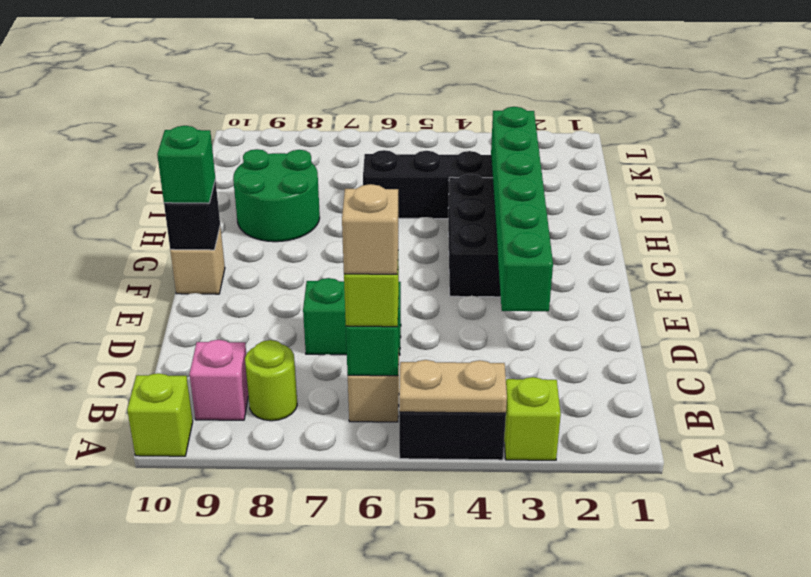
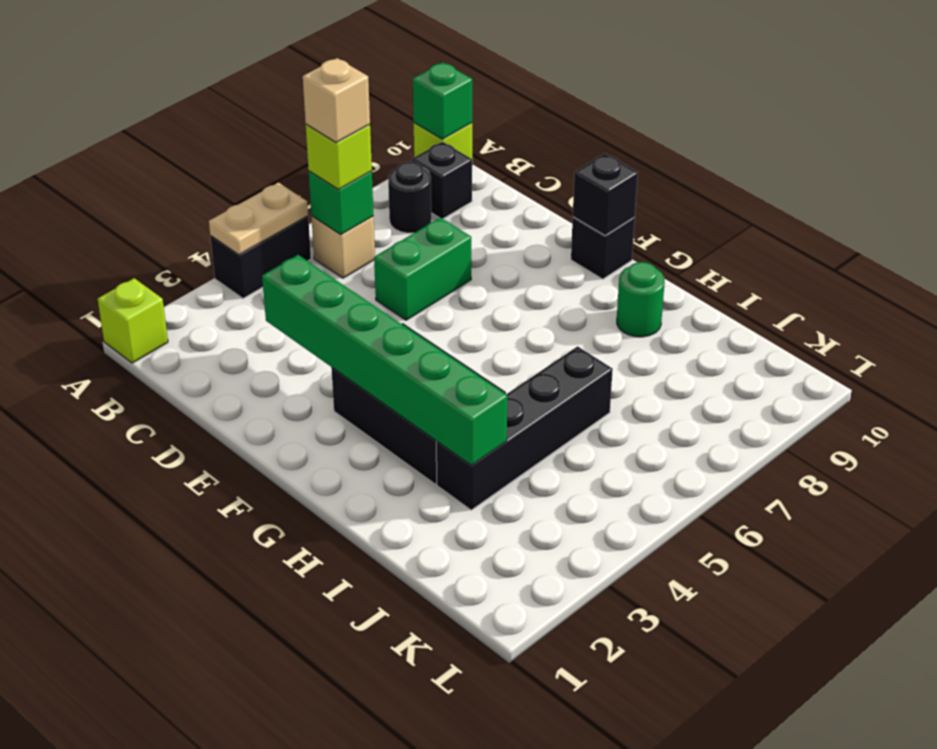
lime brick A3 level 1 -> lime brick A1 level 1
lime round brick B8 level 1 -> black round brick B8 level 1
pink brick B9 level 1 -> black brick B9 level 1
tan brick F10 level 1 -> black brick F10 level 1
green brick F10 level 3 -> green brick A10 level 2
green round brick H8:I9 level 1 -> green round brick H9 level 1

